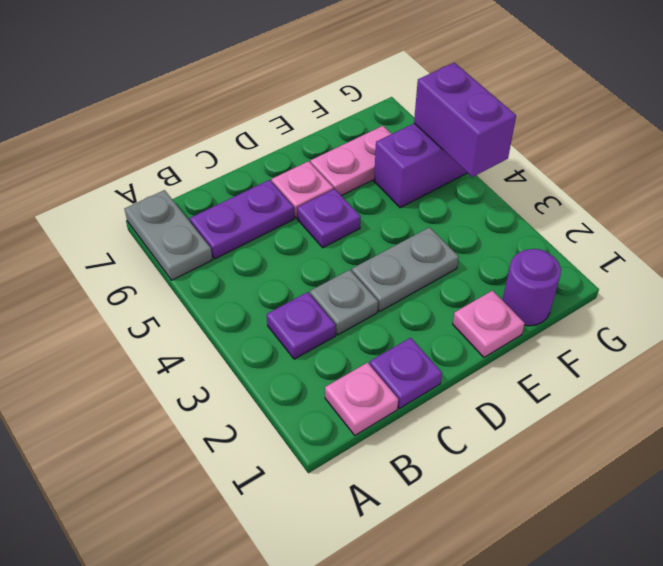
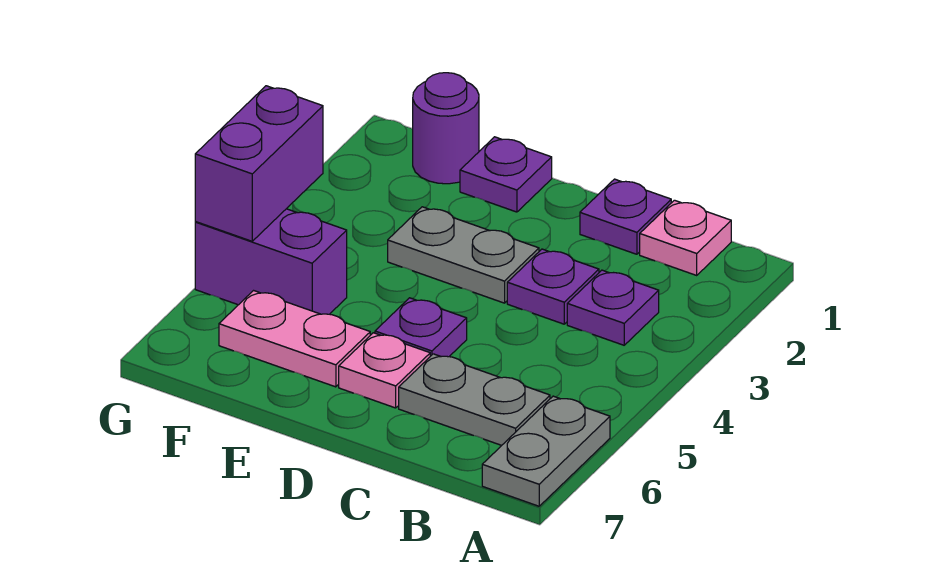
purple plate B6:C6 level 1 -> grey plate B6:C6 level 1
grey plate C3 level 1 -> purple plate C3 level 1
pink plate E1 level 1 -> purple plate E1 level 1

